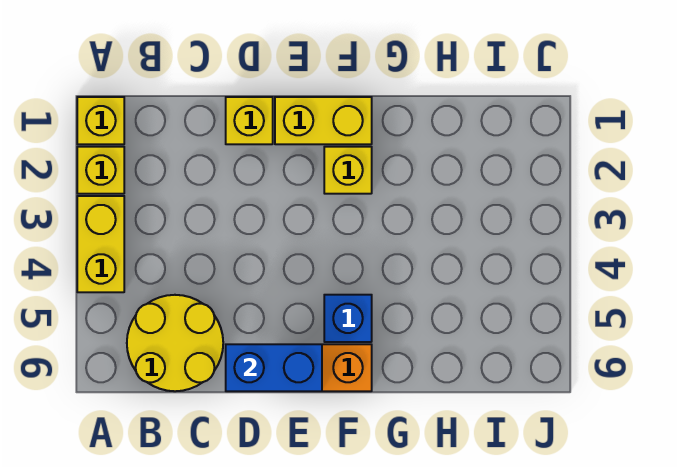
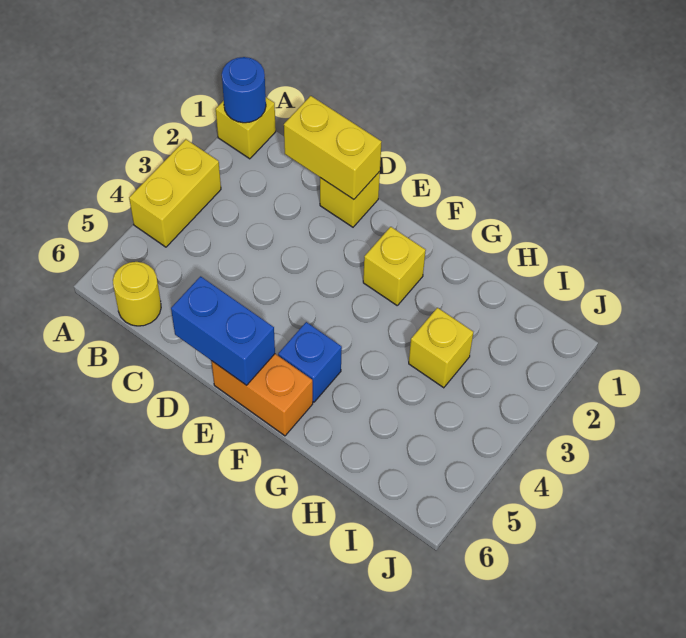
none -> blue round brick A1 level 2
yellow brick A2 level 1 -> yellow brick H3 level 1
yellow round brick B5:C6 level 1 -> yellow round brick B6 level 1
yellow brick E1:F1 level 1 -> yellow brick C1:D1 level 2

